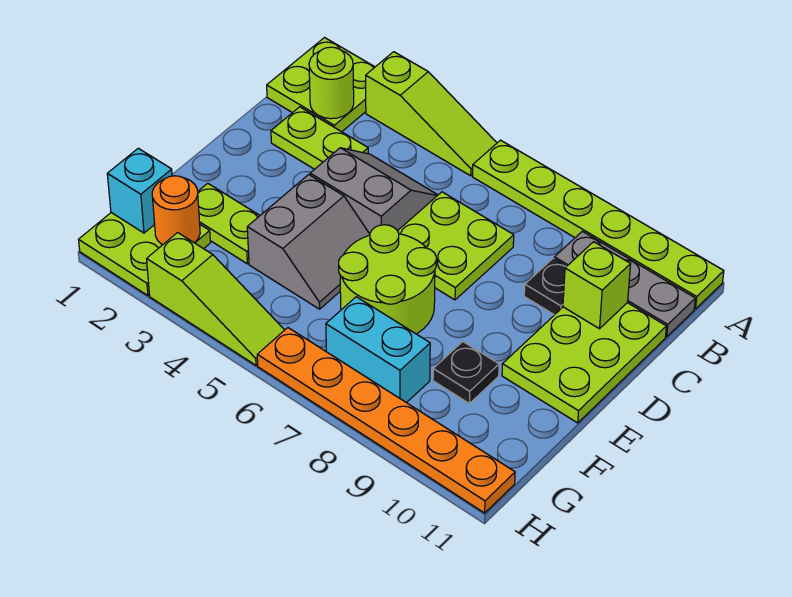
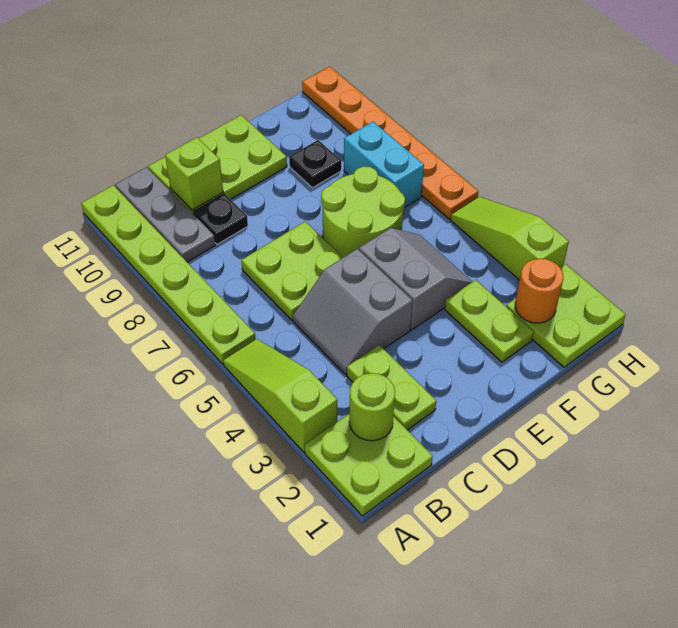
grey slope E4:F5 level 1 top 4 -> grey slope E4:F5 level 1 top E
cyan brick G1 level 2 -> none

